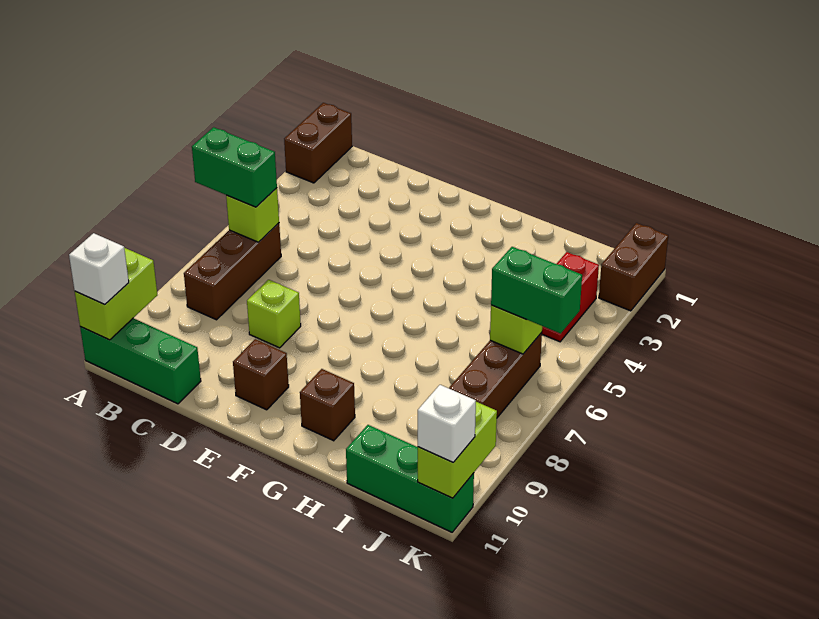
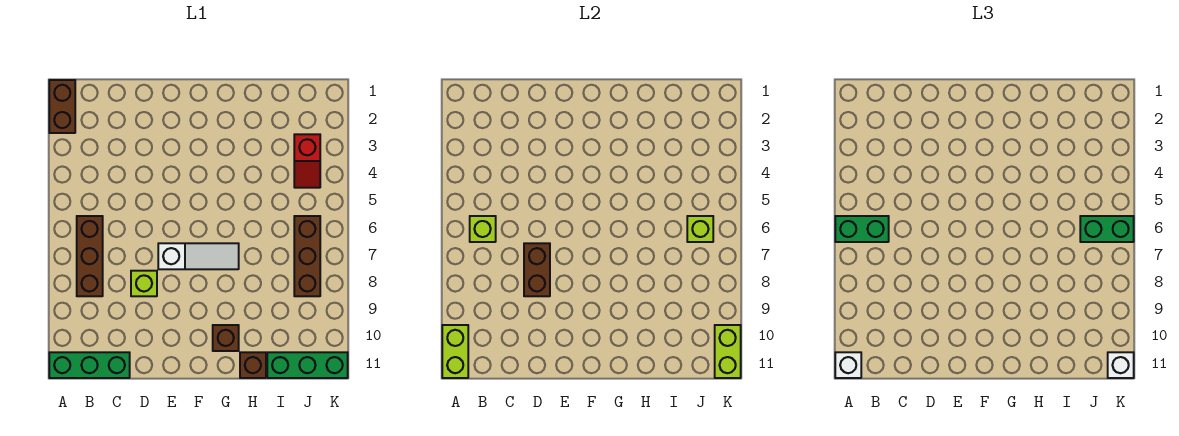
none -> white slope E7:G7 level 1 top E
brown brick E10 level 1 -> brown brick H11 level 1
brown brick K1:K2 level 1 -> brown brick D7:D8 level 2

